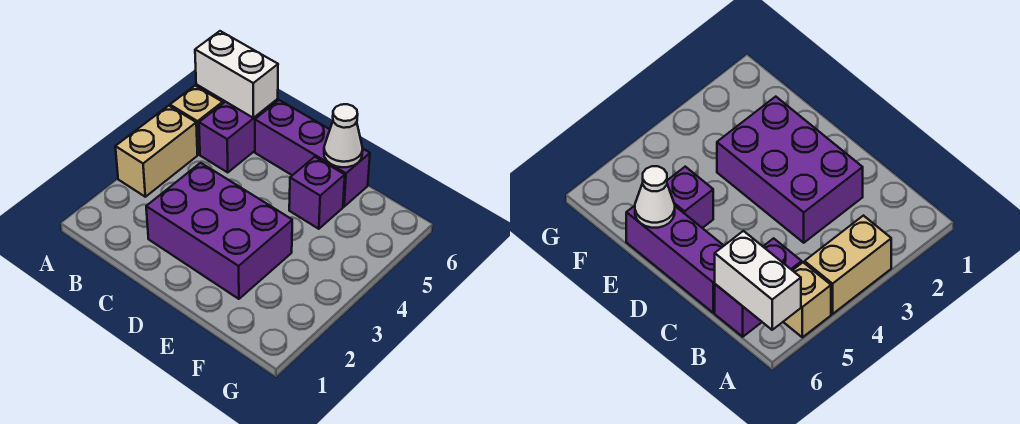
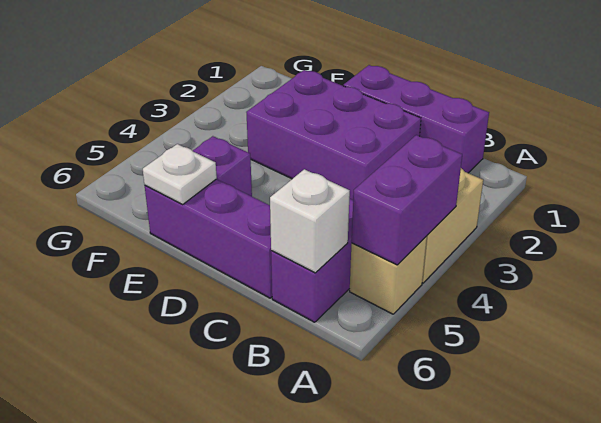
none -> purple brick A4:A5 level 2
white brick A6:B6 level 2 -> white brick B6 level 2
none -> purple brick B1:D1 level 1
white cone E6 level 2 -> white plate E6 level 2

